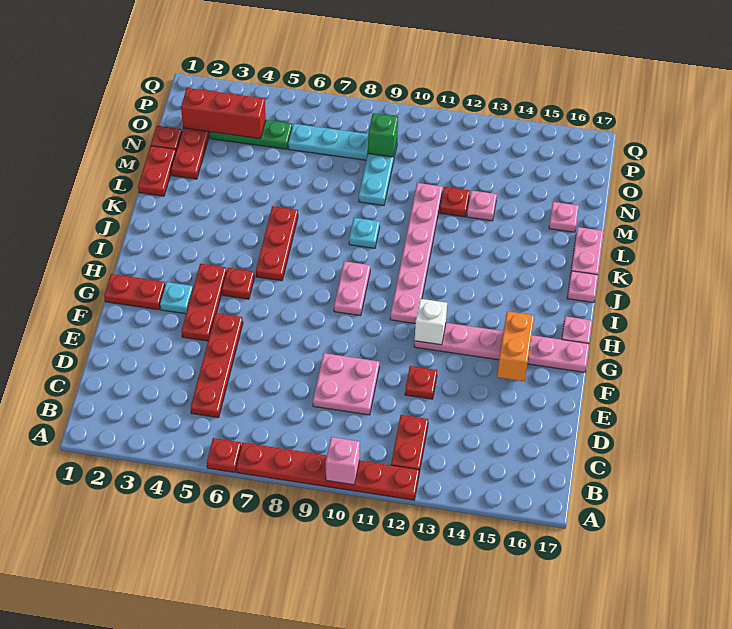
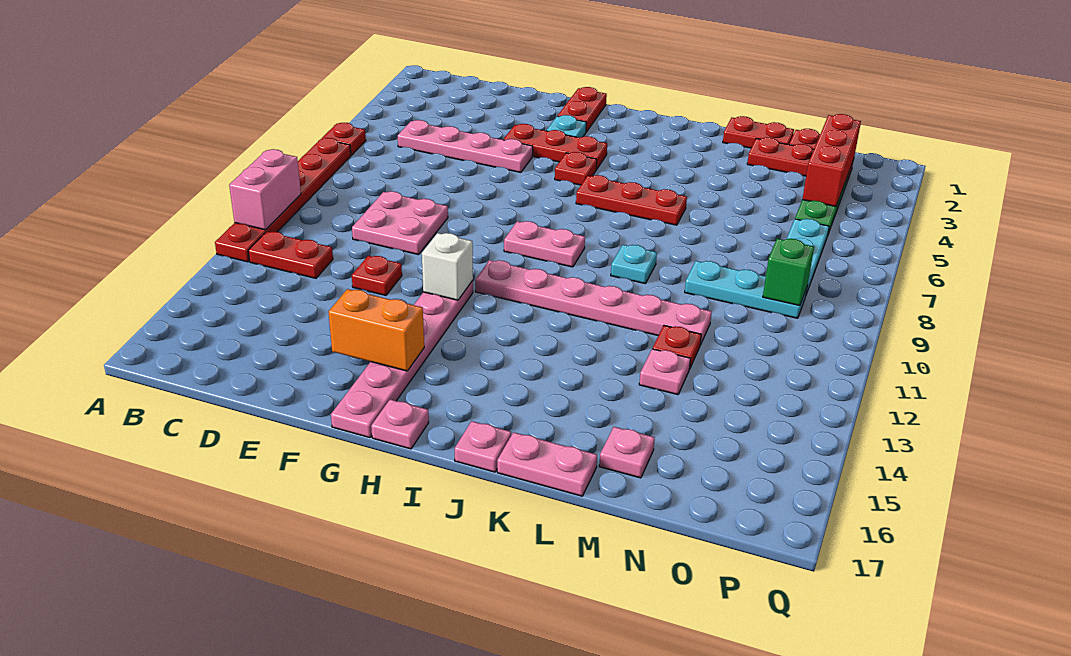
pink brick A10 level 2 -> pink brick A10:A11 level 2
red plate C5:F5 level 1 -> pink plate C5:F5 level 1

